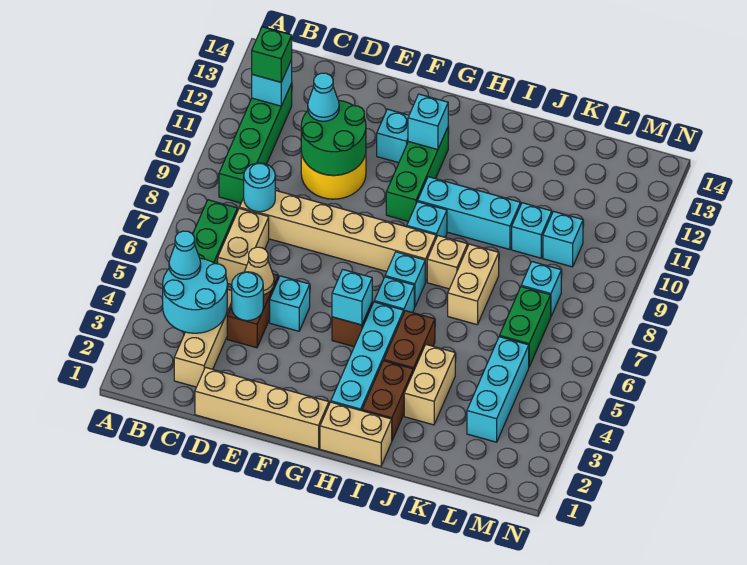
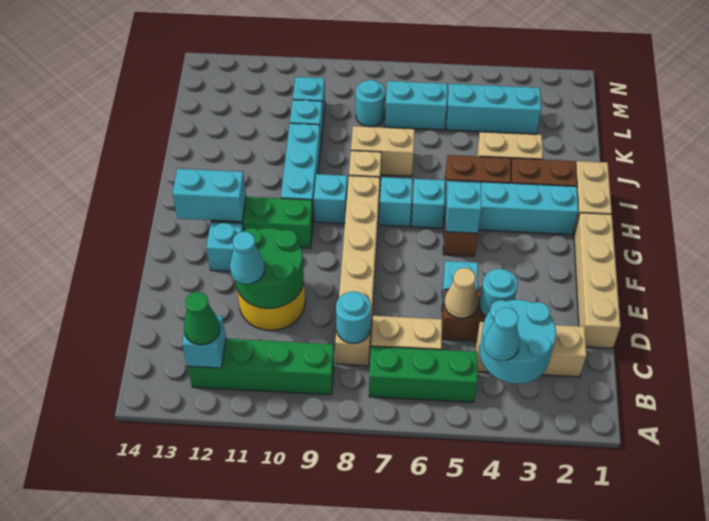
green brick B12 level 3 -> green cone B12 level 3
cyan brick G12 level 2 -> cyan brick G12:G13 level 2
green brick L6:L7 level 1 -> cyan brick L6:L7 level 1
cyan brick L8 level 1 -> cyan round brick L8 level 1

